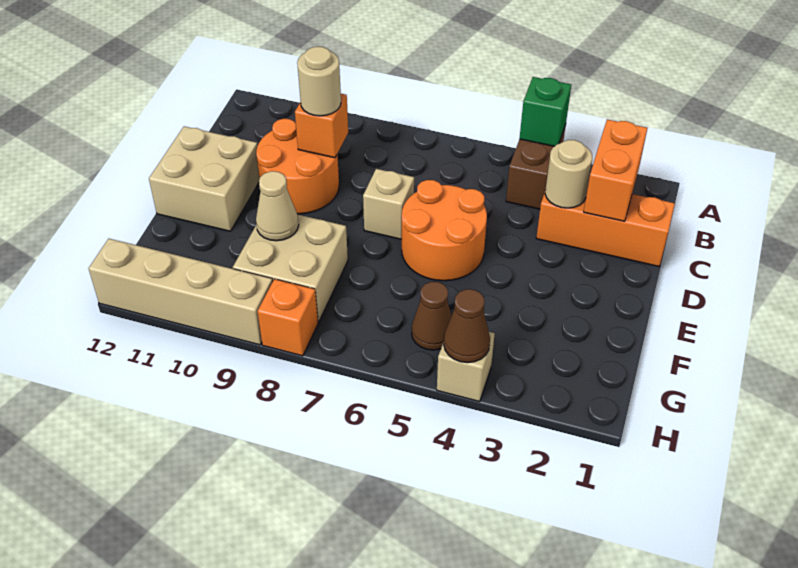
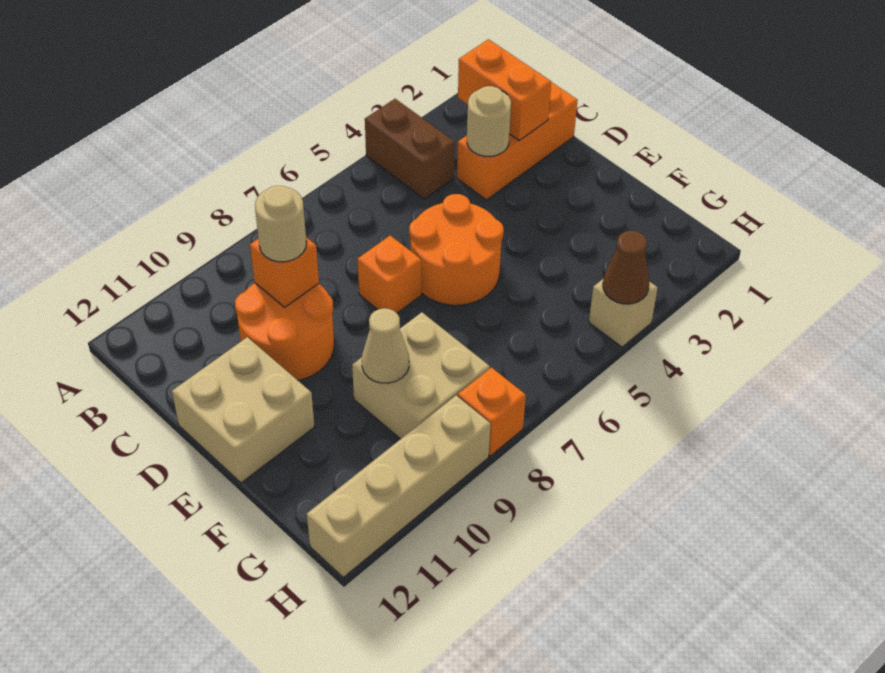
green brick A4 level 2 -> none
tan brick D7 level 1 -> orange brick D7 level 1
brown cone G5 level 1 -> none

